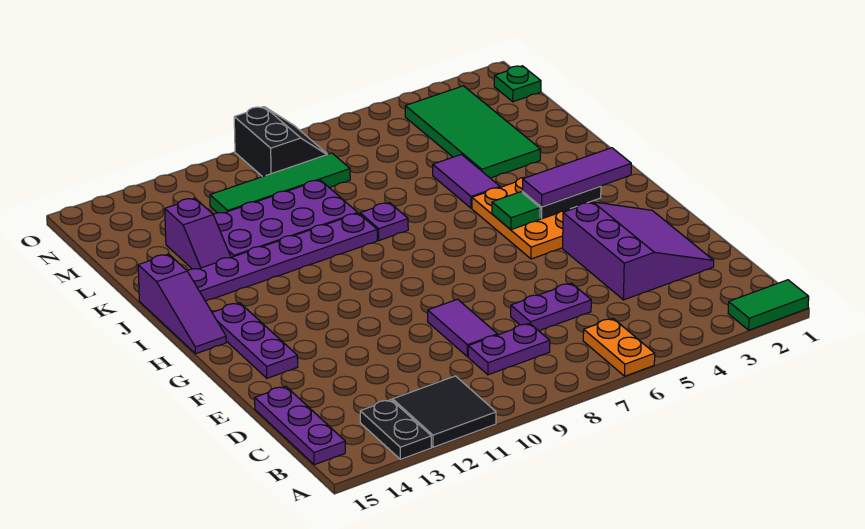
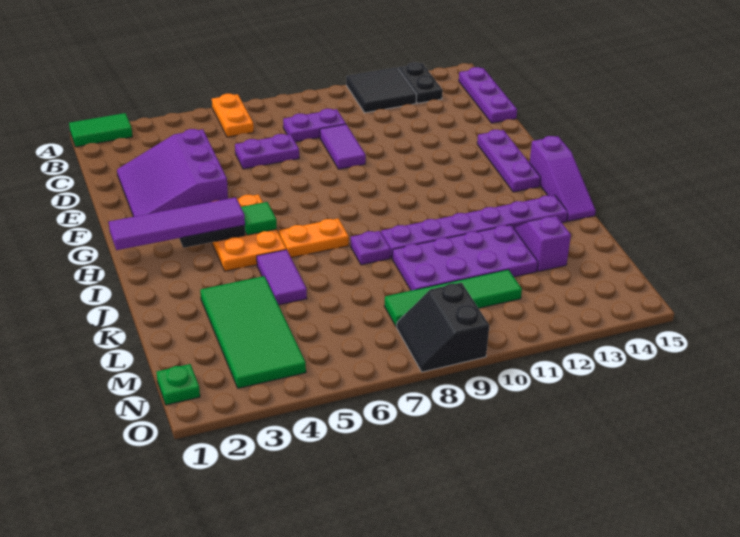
purple tile H2:H4 level 3 -> purple tile H1:H4 level 3
purple slope H15:J15 level 1 top J -> purple slope H15:J15 level 1 top H
none -> orange plate I6:I7 level 1

